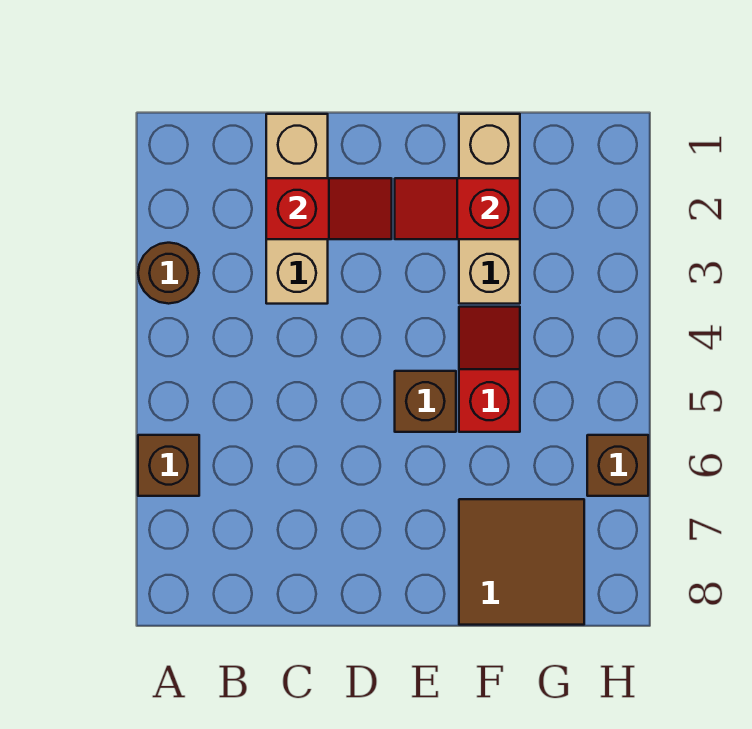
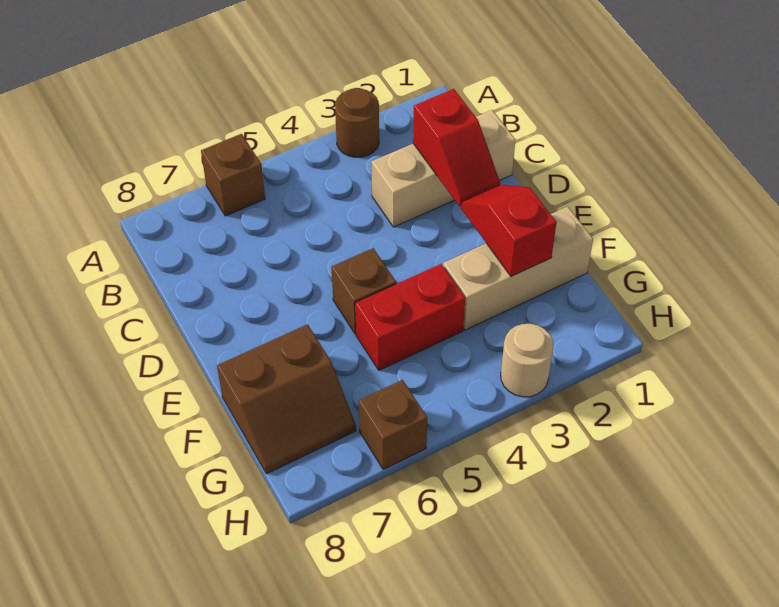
red slope F4:F5 level 1 top 5 -> red brick F4:F5 level 1
brown tile F7:G8 level 1 -> brown slope F7:G8 level 1 top F
none -> tan round brick H3 level 1

